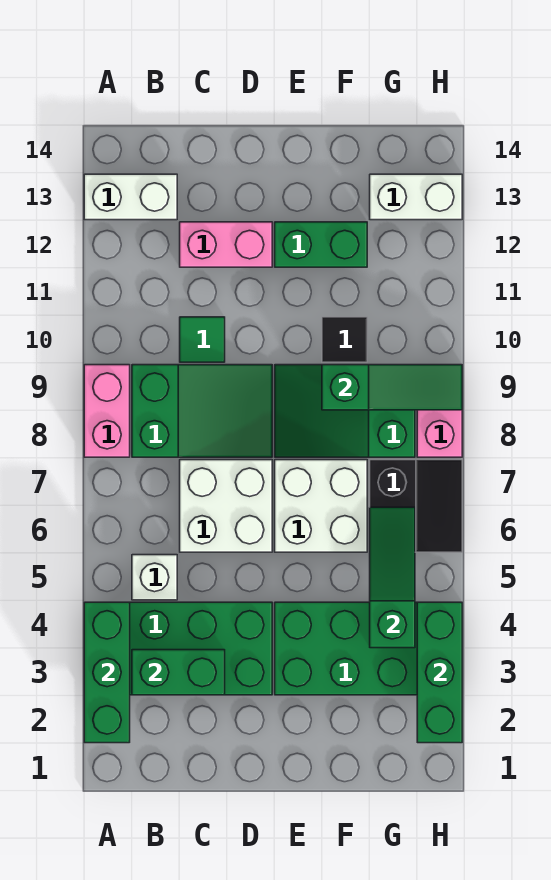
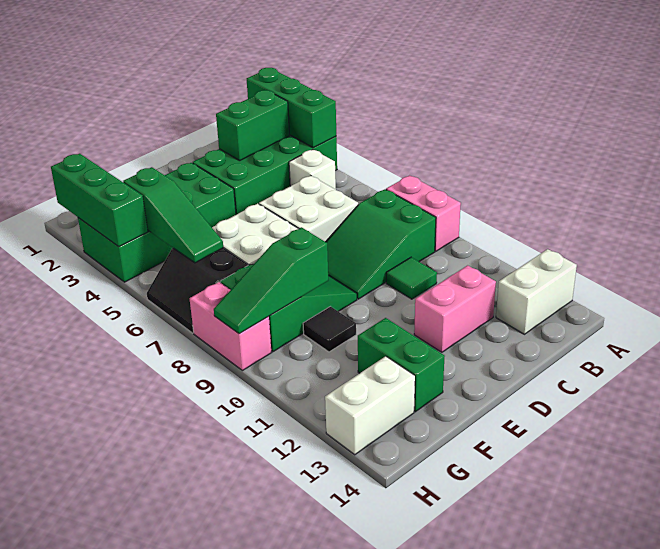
green brick E12:F12 level 1 -> green brick F12:F13 level 1

